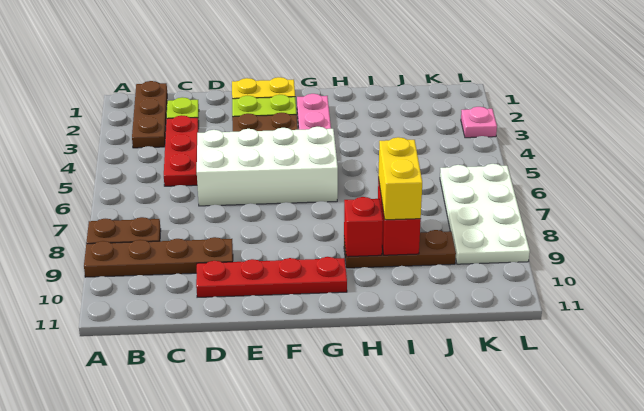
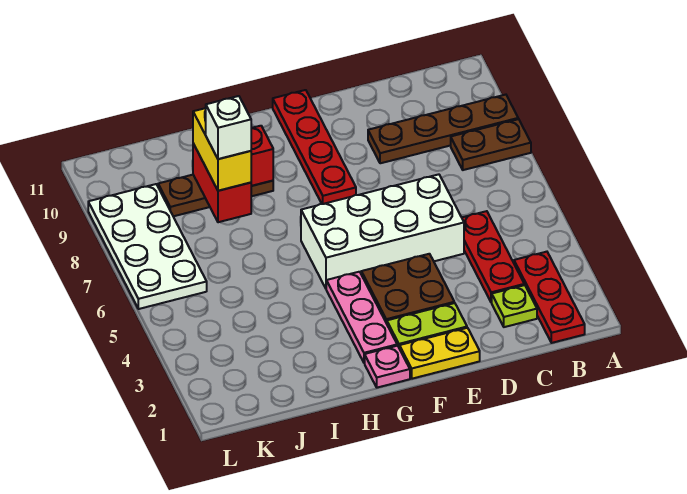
brown plate B1:B3 level 1 -> red plate B1:B3 level 1
red plate D10:G10 level 1 -> red plate F8:F11 level 1
none -> white brick I8 level 4
pink plate L3 level 1 -> pink plate G1 level 1

